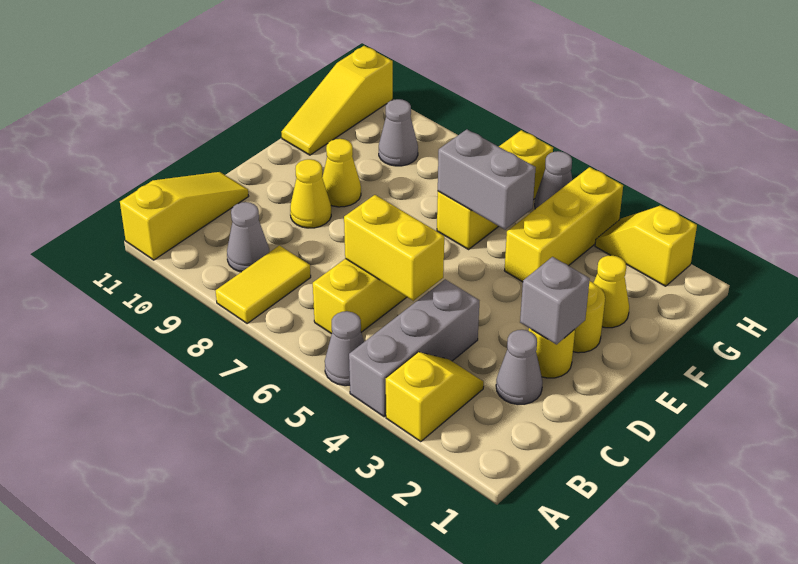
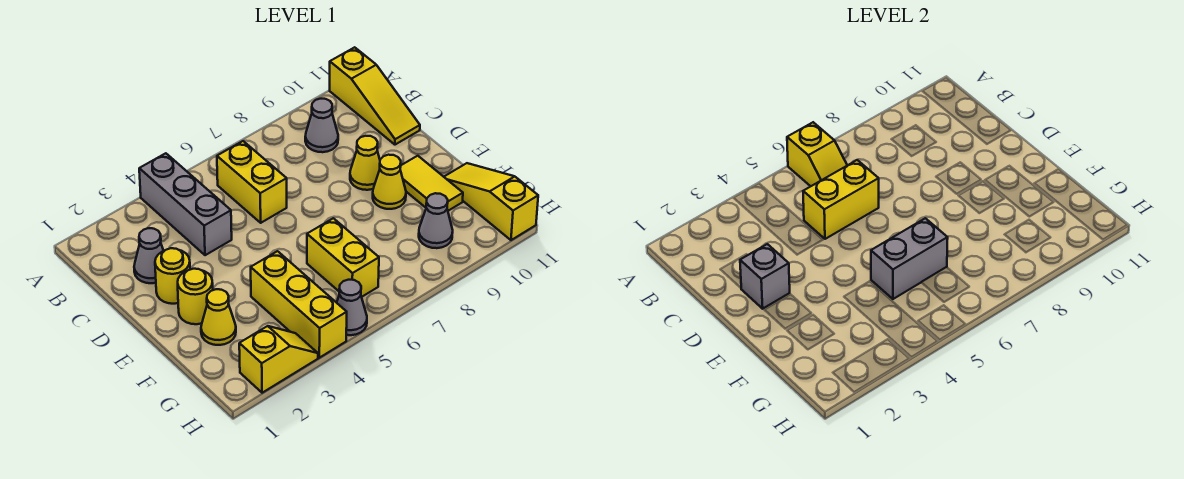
yellow slope A3:B3 level 1 top A -> yellow slope A6:B6 level 2 top A
grey cone A5 level 1 -> none
yellow tile A8:B8 level 1 -> yellow tile E10:F10 level 1
yellow brick F6:H6 level 1 -> yellow brick F6:G6 level 1

